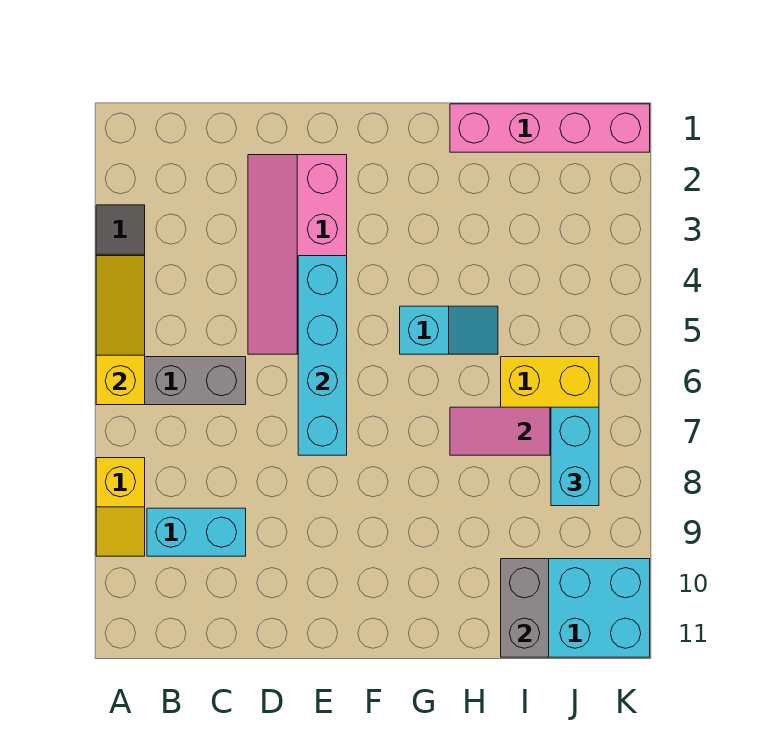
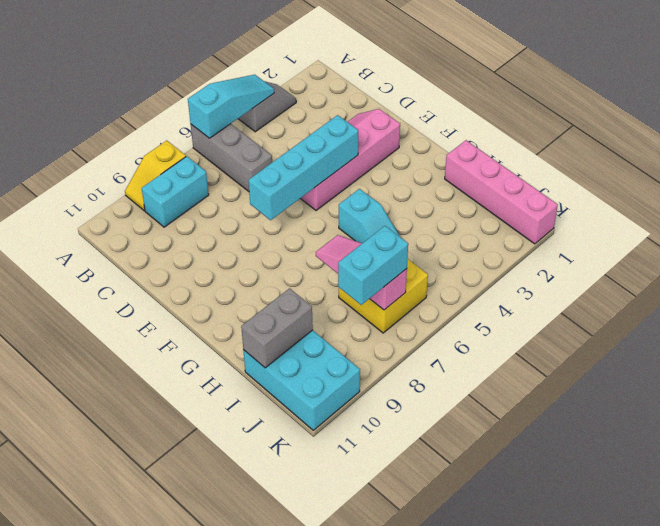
yellow slope A4:A6 level 2 top 6 -> cyan slope A4:A6 level 2 top 6
cyan brick B9:C9 level 1 -> cyan brick B8:B9 level 1

